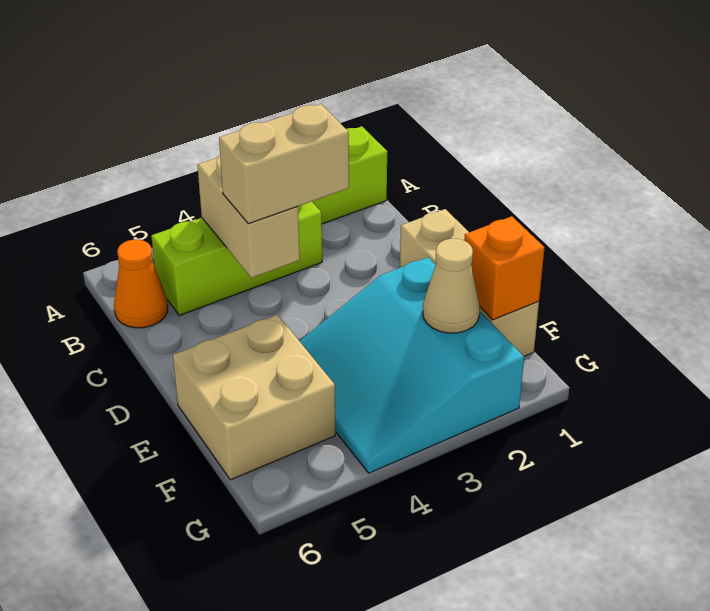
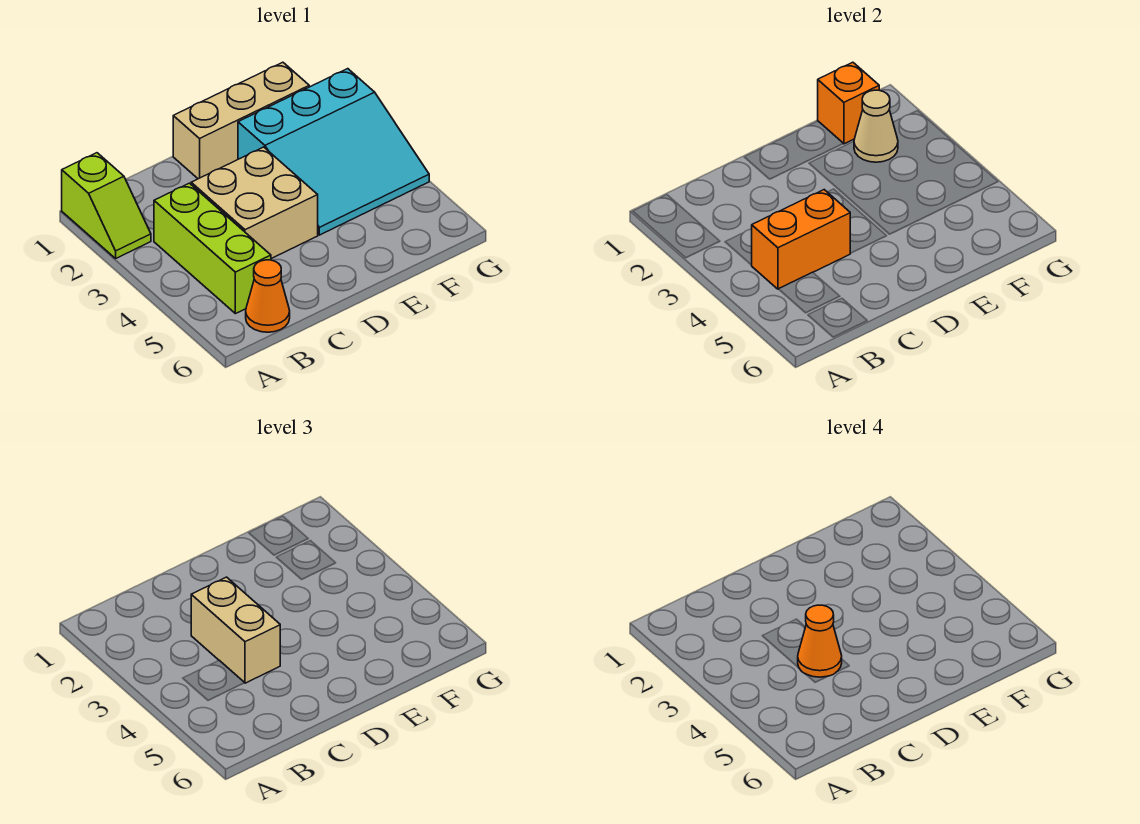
tan brick B4:C4 level 2 -> orange brick B4:C4 level 2
none -> orange cone C4 level 4
tan brick E5:F6 level 1 -> tan brick C3:D4 level 1

